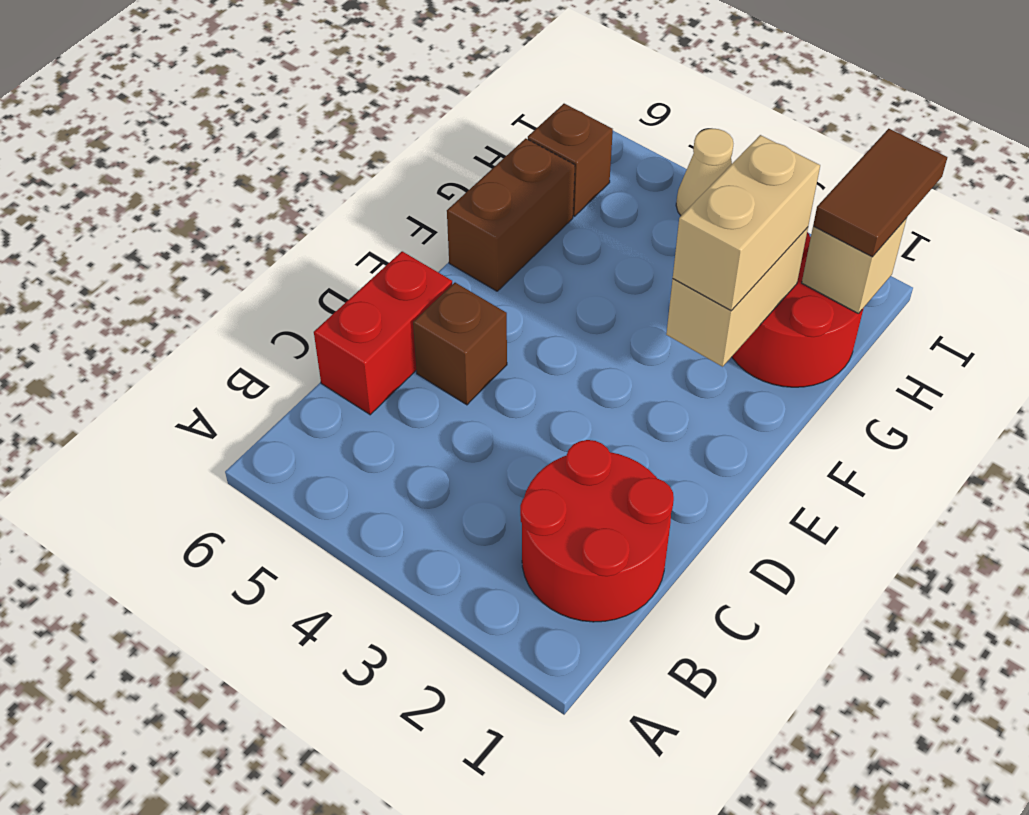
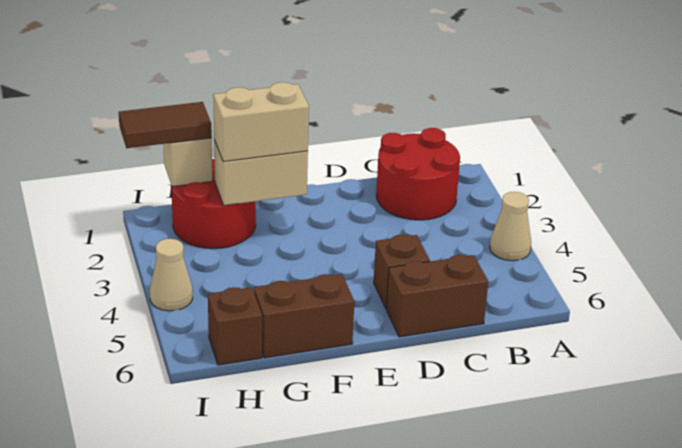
none -> tan cone A4 level 1
red brick C6:D6 level 1 -> brown brick C6:D6 level 1

